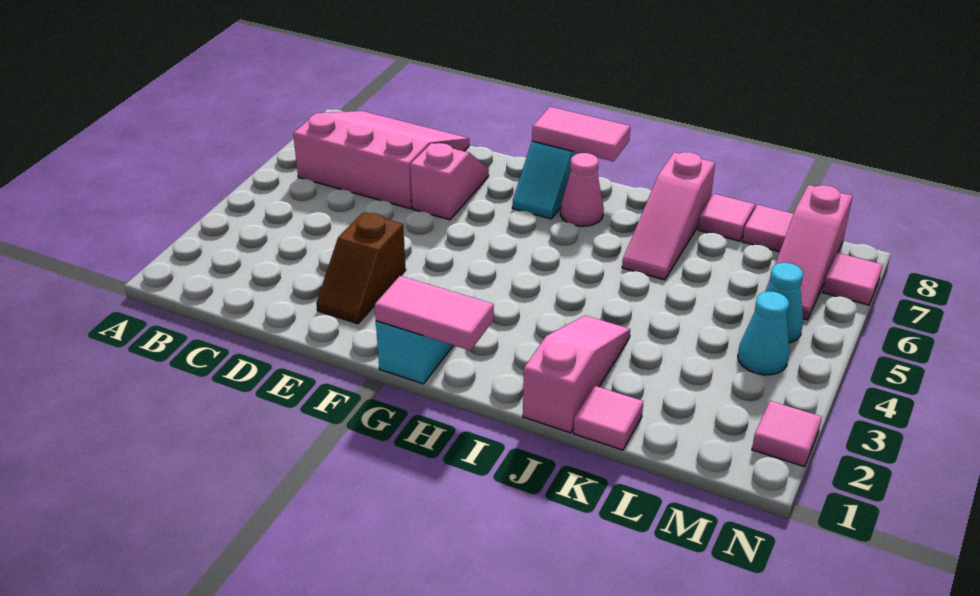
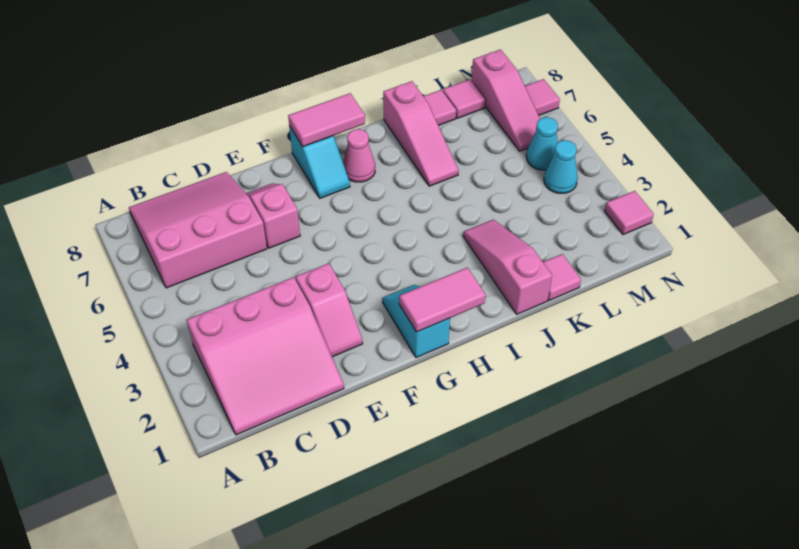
none -> pink slope B1:D3 level 1 top 3
brown slope E2:E3 level 1 top 3 -> pink slope E2:E3 level 1 top 3

